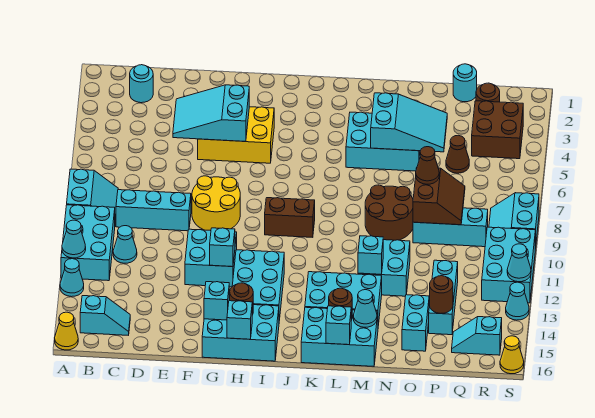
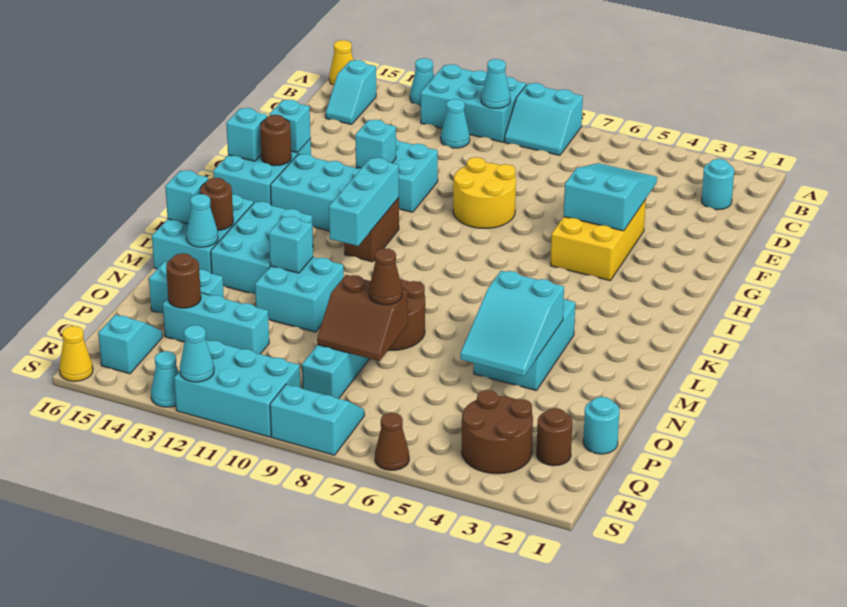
cyan cone A12 level 2 -> cyan cone B10 level 2
cyan brick C9:E9 level 1 -> cyan brick I11:K11 level 2
brown brick I9:J9 level 1 -> brown brick I11:J11 level 1
brown cone P5 level 1 -> brown cone S6 level 1
brown brick Q3:R4 level 1 -> brown round brick Q3:R4 level 1

